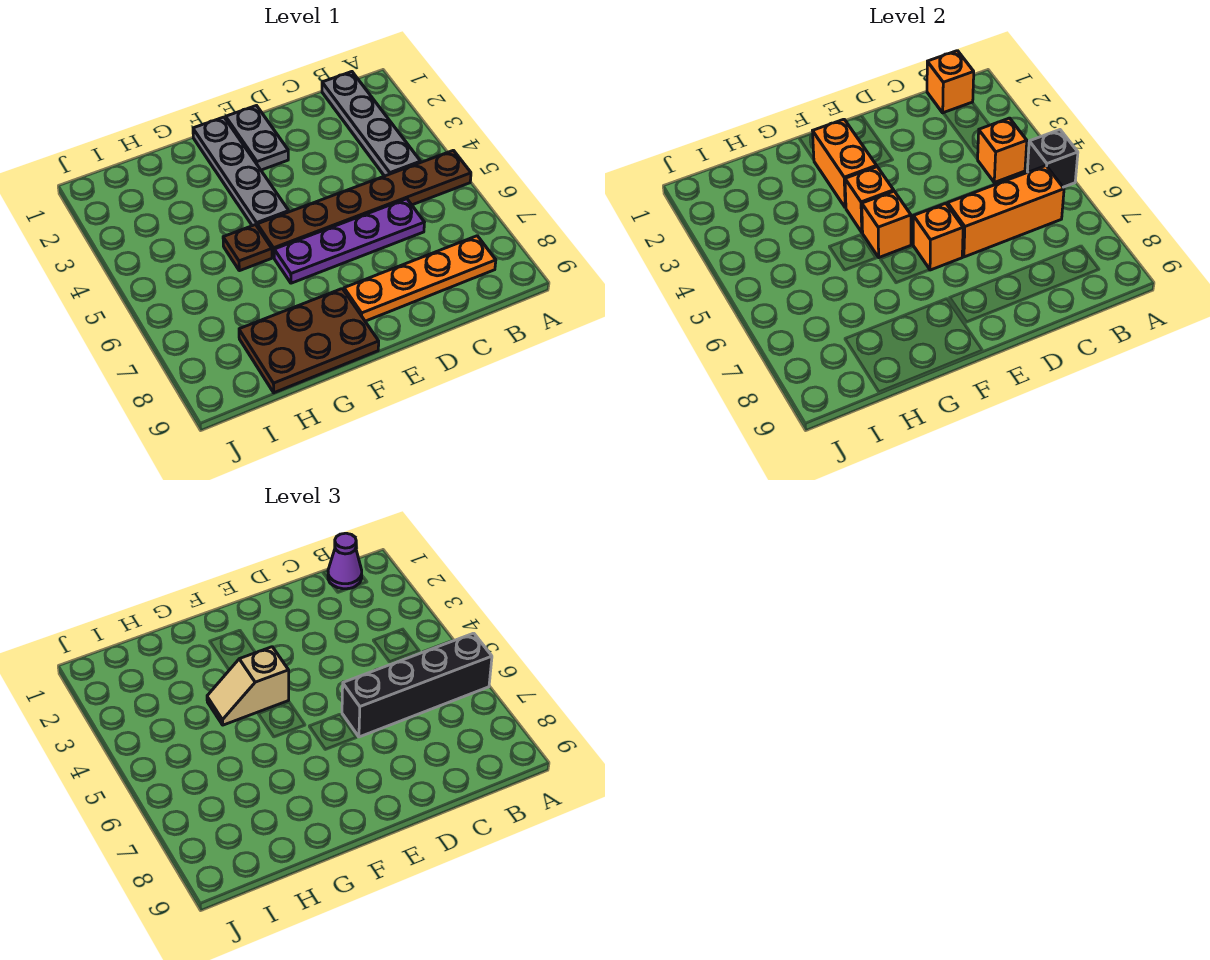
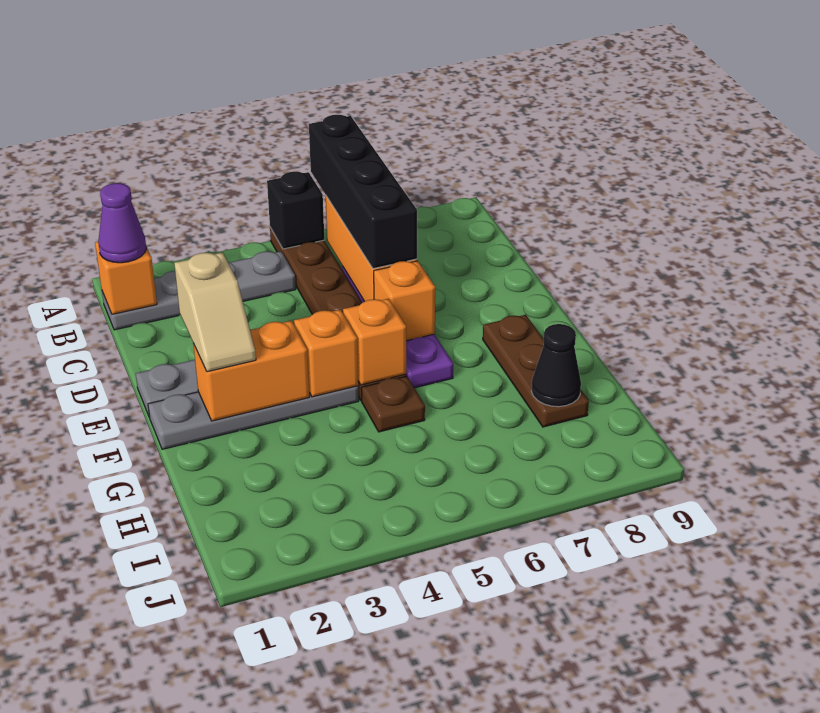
orange brick B4 level 2 -> none
orange plate B8:E8 level 1 -> none
tan slope F4:G4 level 3 top F -> tan slope E2:F2 level 3 top E
brown plate F8:H9 level 1 -> brown plate F8:H8 level 1
none -> black cone H8 level 2

